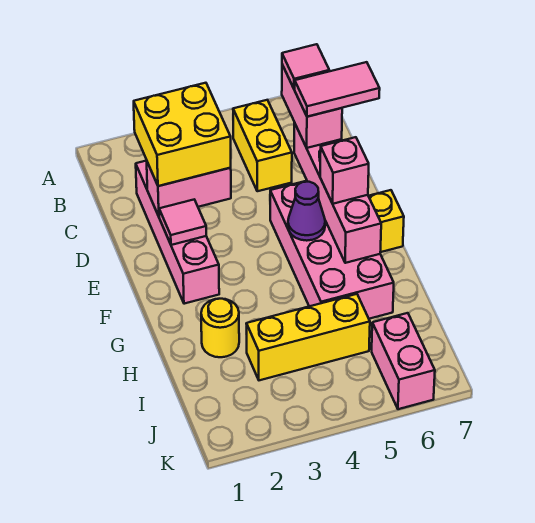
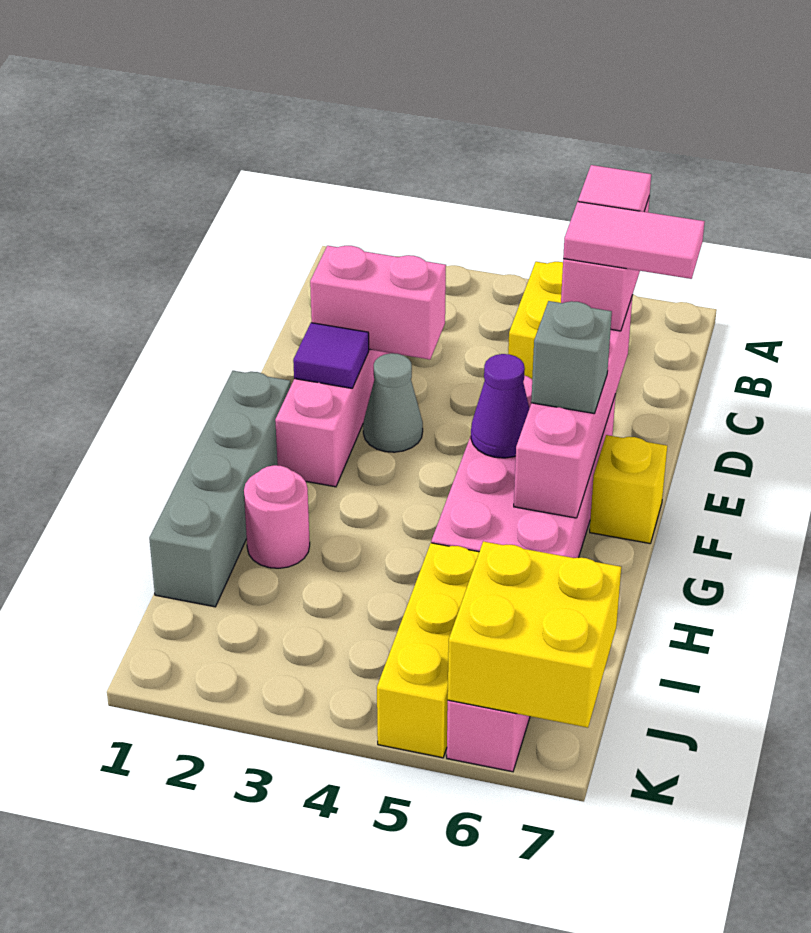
yellow brick C2:D3 level 3 -> yellow brick J6:K7 level 2
pink tile E2 level 2 -> purple tile E2 level 2
none -> grey cone E3 level 1
none -> grey brick F1:I1 level 1
pink brick F6 level 3 -> grey brick F6 level 3
yellow round brick H2 level 1 -> pink round brick H2 level 1
yellow brick I3:I5 level 1 -> yellow brick I5:K5 level 1

